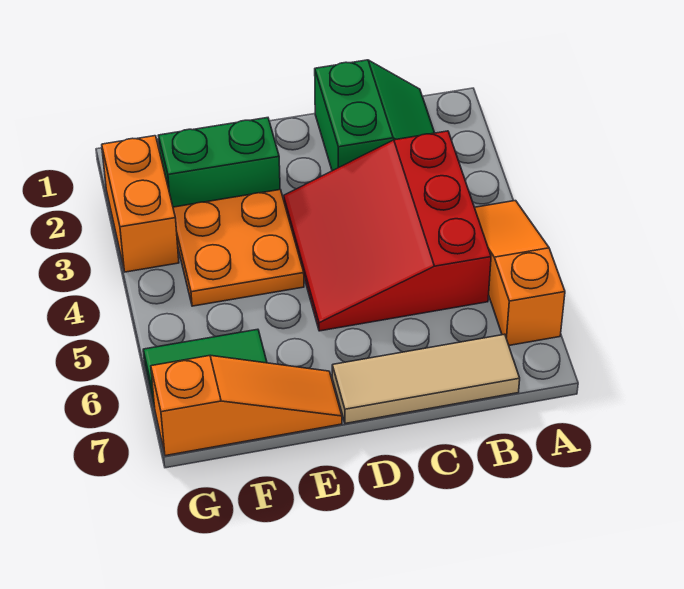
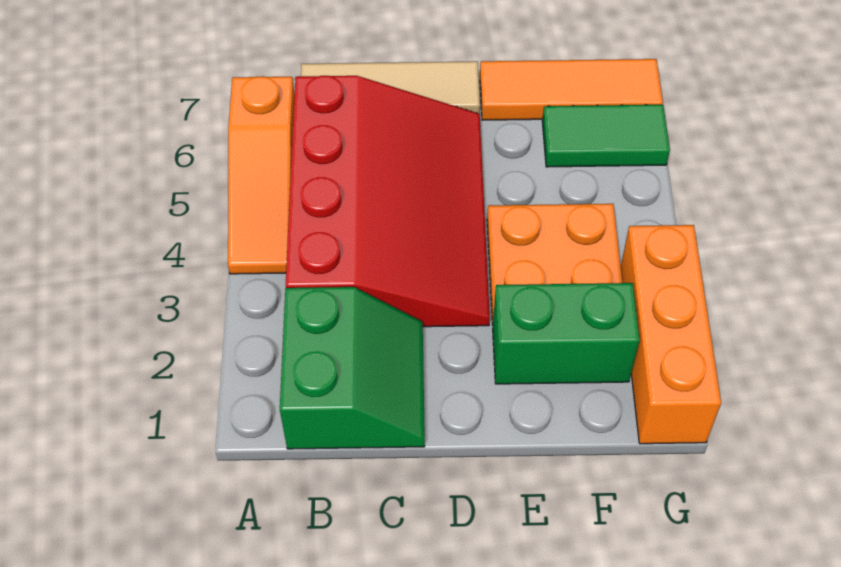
green slope B1:C2 level 1 top C -> green slope B1:C2 level 1 top B
red slope B3:D5 level 1 top B -> red slope B3:D6 level 1 top B
orange slope E7:G7 level 1 top G -> orange tile E7:G7 level 1
orange brick G2:G3 level 1 -> orange brick G1:G3 level 1

